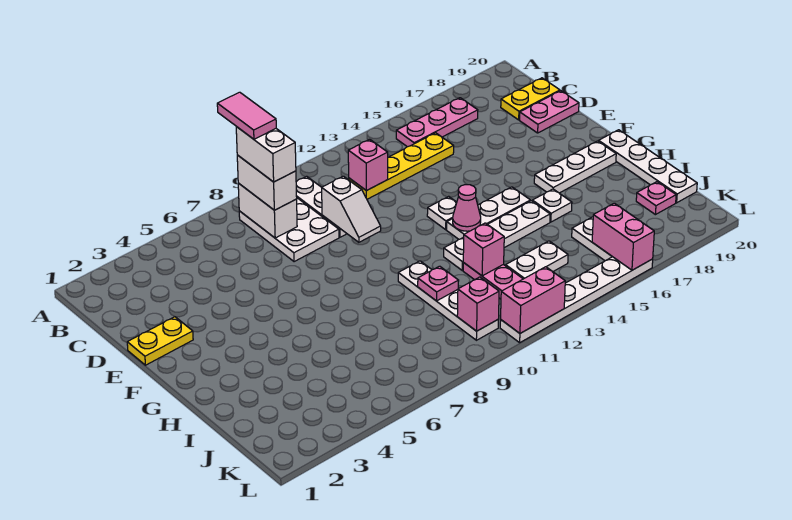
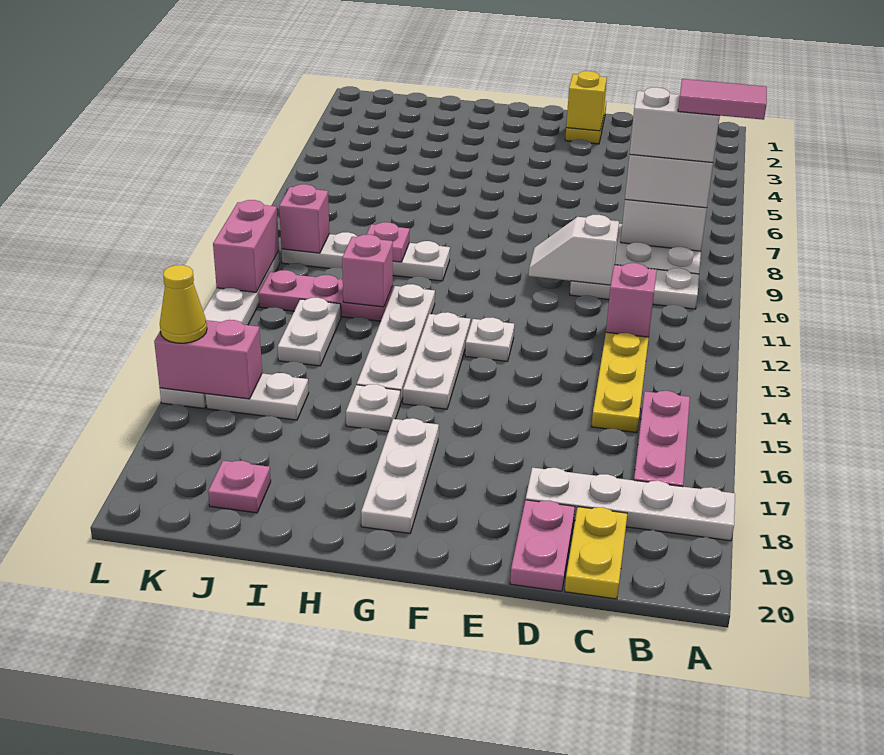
none -> yellow brick E2 level 2
pink cone G13 level 2 -> none
white plate G20:J20 level 1 -> white plate A18:D18 level 1
none -> yellow cone L16 level 3

